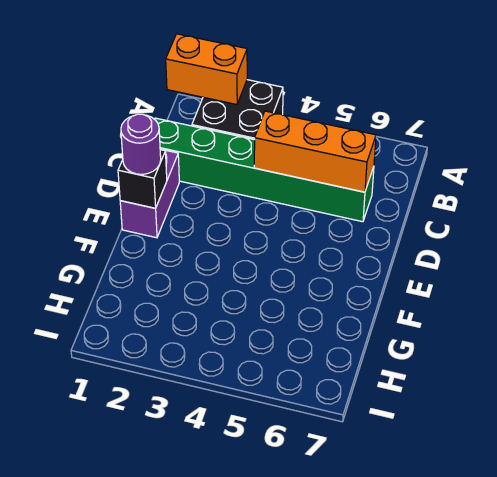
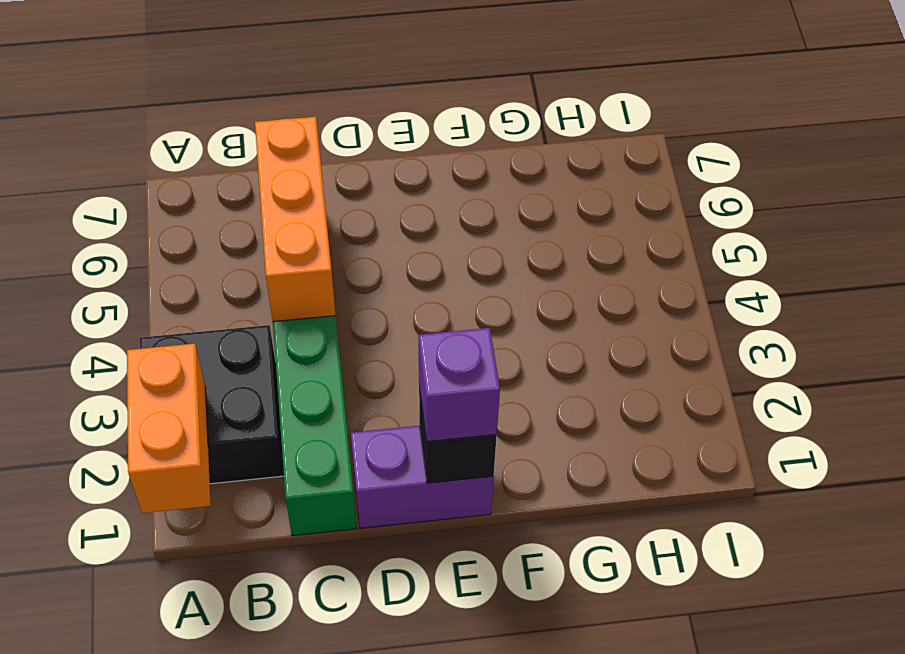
purple round brick E1 level 3 -> purple brick E1 level 3

